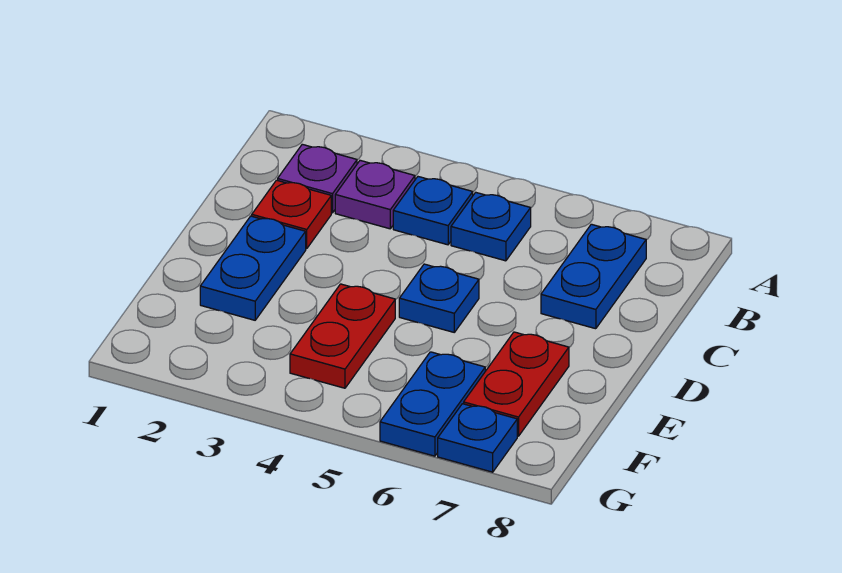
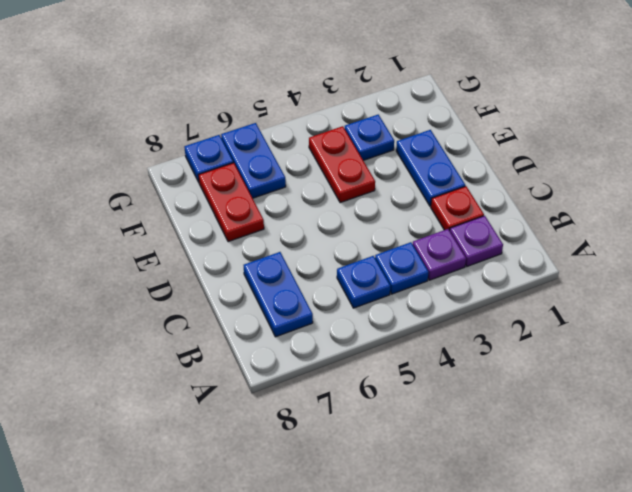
blue plate D5 level 1 -> blue plate F3 level 1

